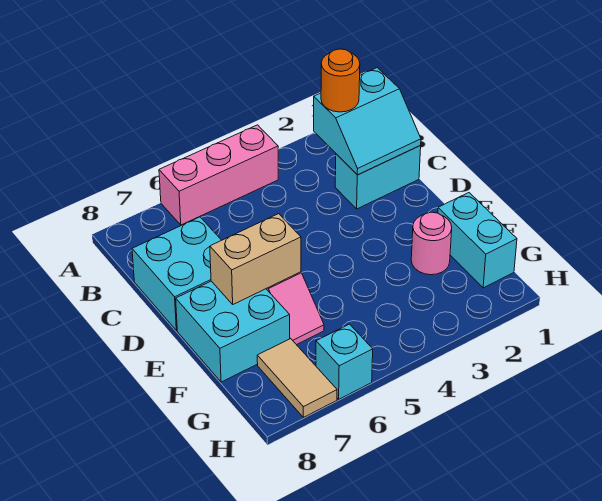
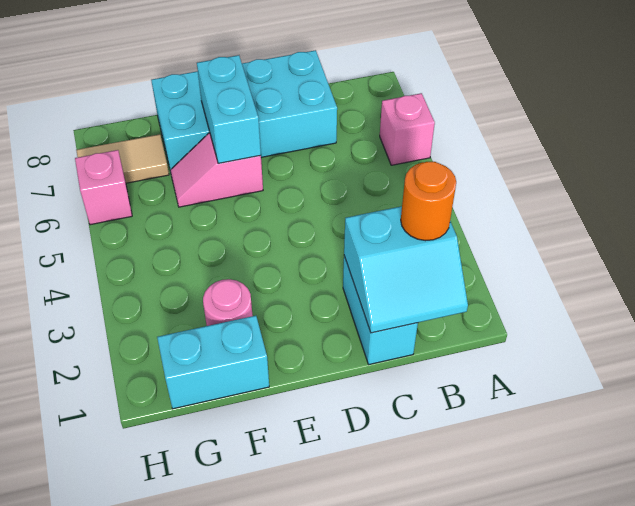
pink brick A4:A6 level 1 -> pink brick A6 level 1
cyan slope B1:C2 level 2 top B -> cyan slope B1:C2 level 2 top 2
tan brick E6:E7 level 2 -> cyan brick E6:E7 level 2
cyan brick H6 level 1 -> pink brick H6 level 1

